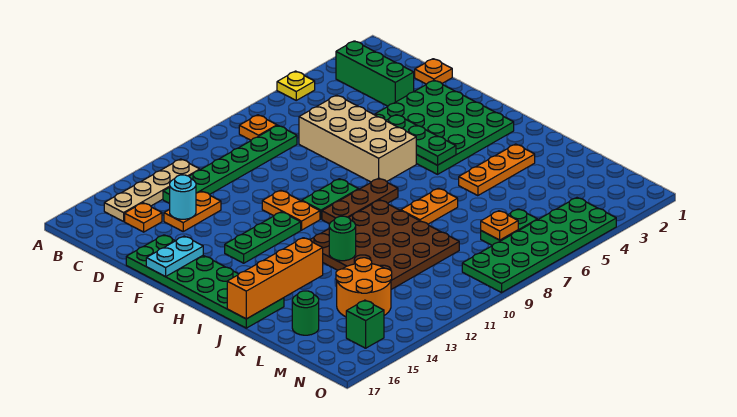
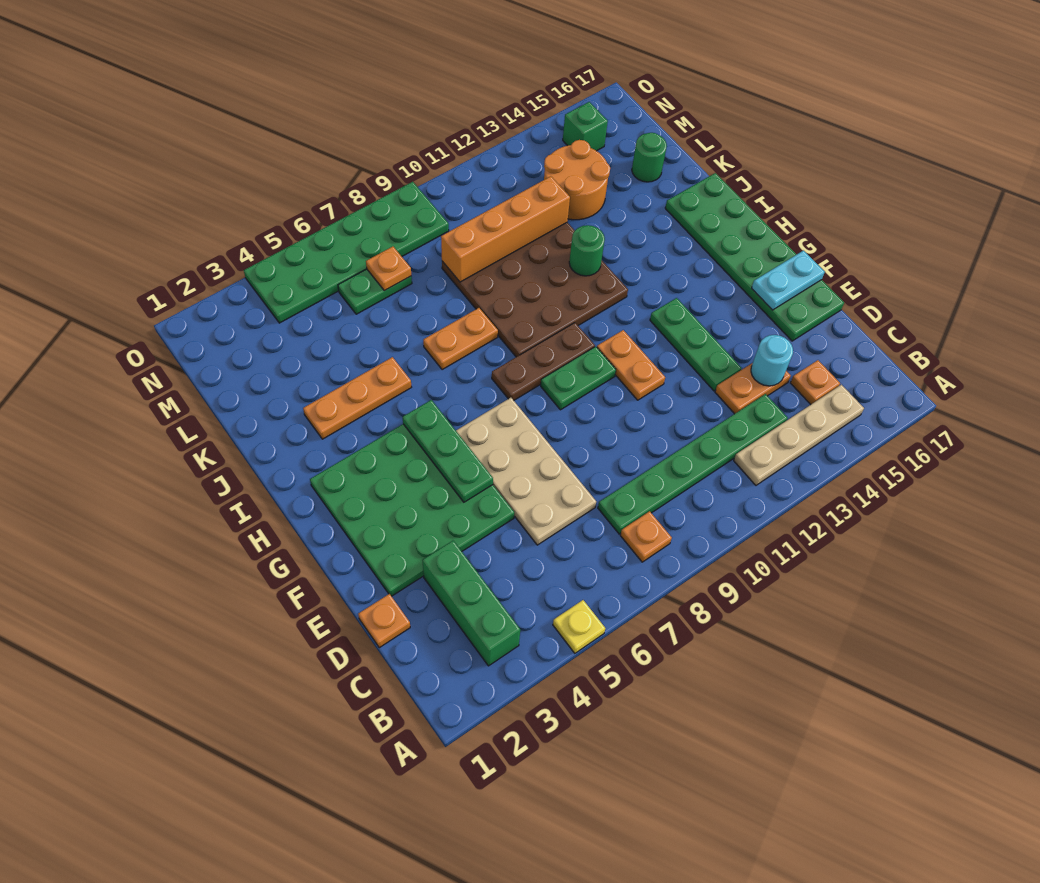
tan brick D6:G7 level 1 -> tan plate D6:G7 level 1
green plate G12:G14 level 1 -> green plate E13:G13 level 1
orange brick J14:J17 level 2 -> orange brick L9:L12 level 2

